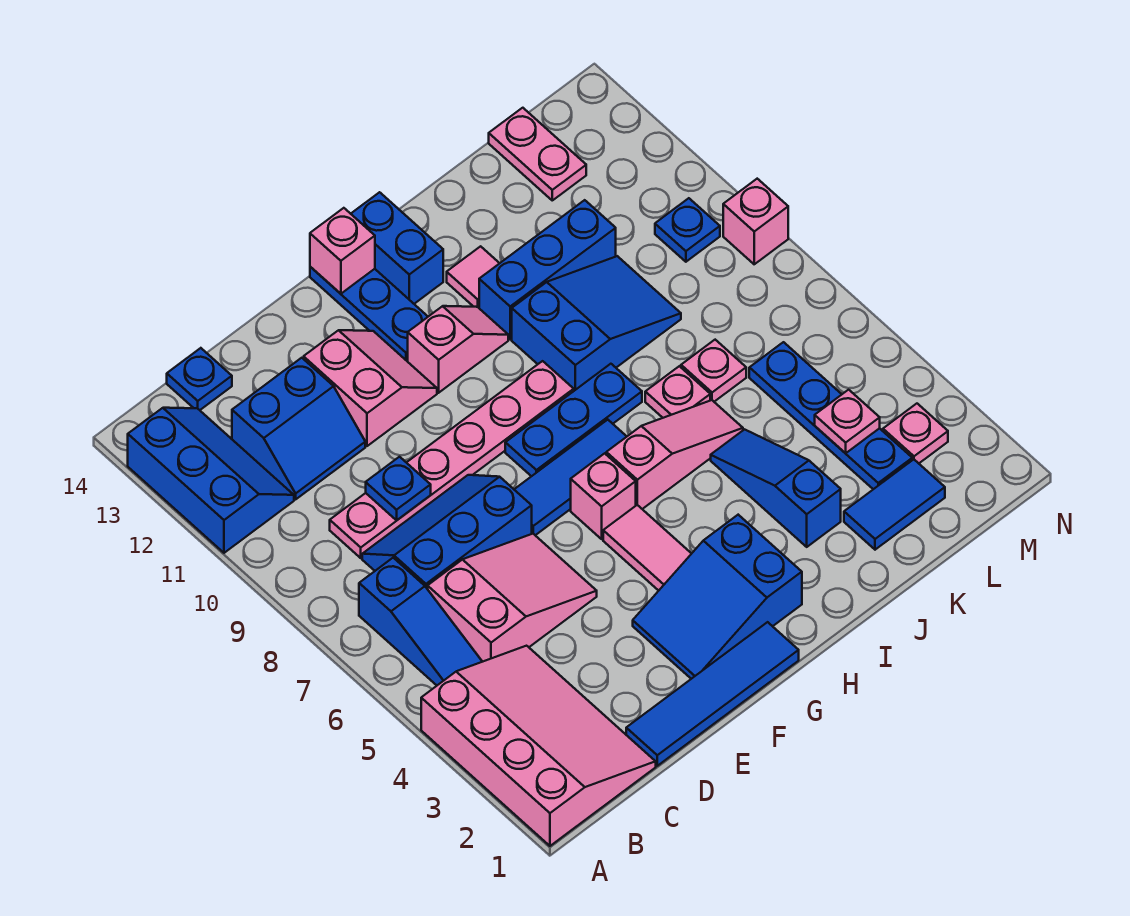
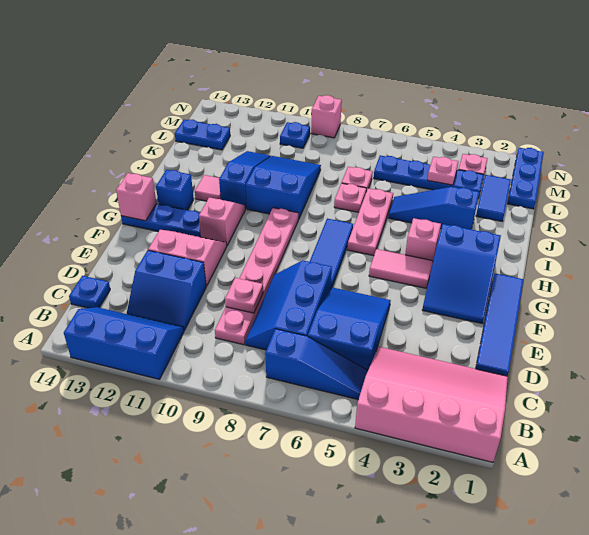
pink slope C5:E6 level 1 top C -> blue slope C5:E6 level 1 top C
blue slope C11:D12 level 1 top 12 -> blue slope C11:D12 level 1 top D
blue plate D9 level 2 -> pink plate D9 level 2
pink brick G6 level 1 -> pink brick H4 level 1
blue plate G8:I8 level 1 -> blue plate L1:N1 level 1
pink slope H6:J6 level 1 top H -> pink plate H6:J6 level 1
blue brick H13:H14 level 1 -> blue brick H13 level 1
blue brick I11:K11 level 1 -> blue slope I11:K11 level 1 top I
pink plate L13:L14 level 1 -> blue plate L13:L14 level 1

